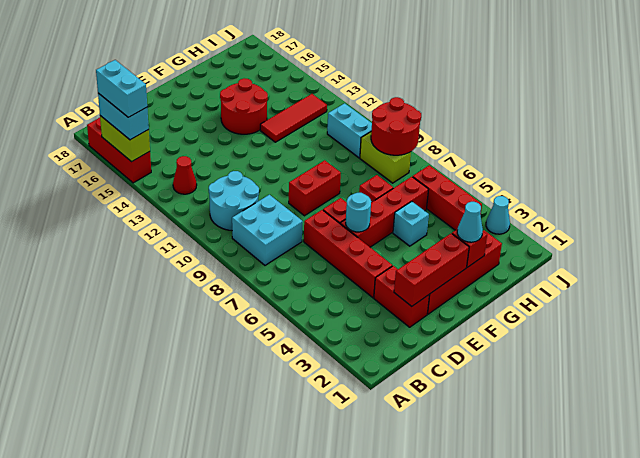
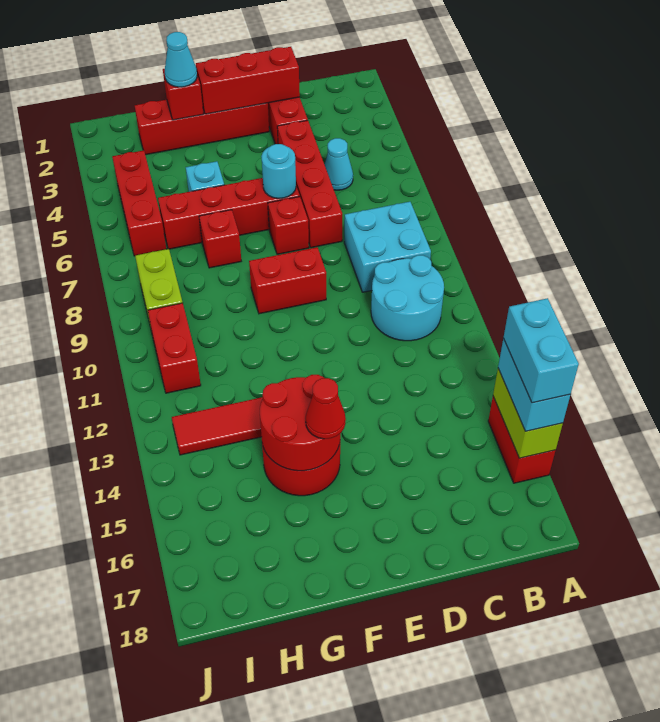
red brick A15:A17 level 1 -> red brick A15:A16 level 1
red cone B13 level 1 -> red cone F15 level 3
red round brick I8:J9 level 2 -> red round brick F14:G15 level 2
cyan brick I10:I11 level 1 -> red brick I10:I11 level 1
cyan cone J3 level 1 -> cyan cone C5 level 1

